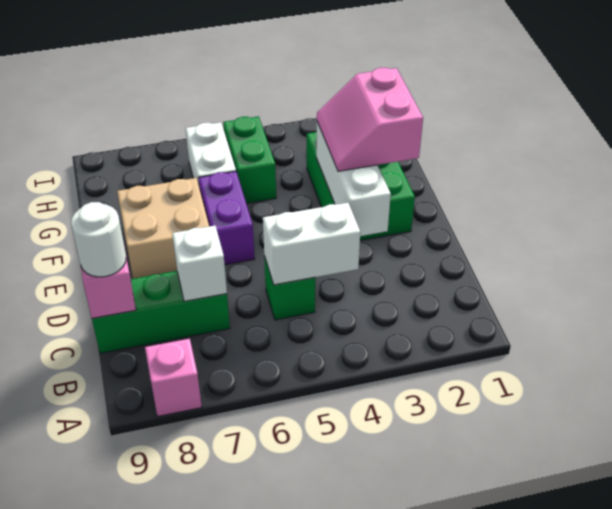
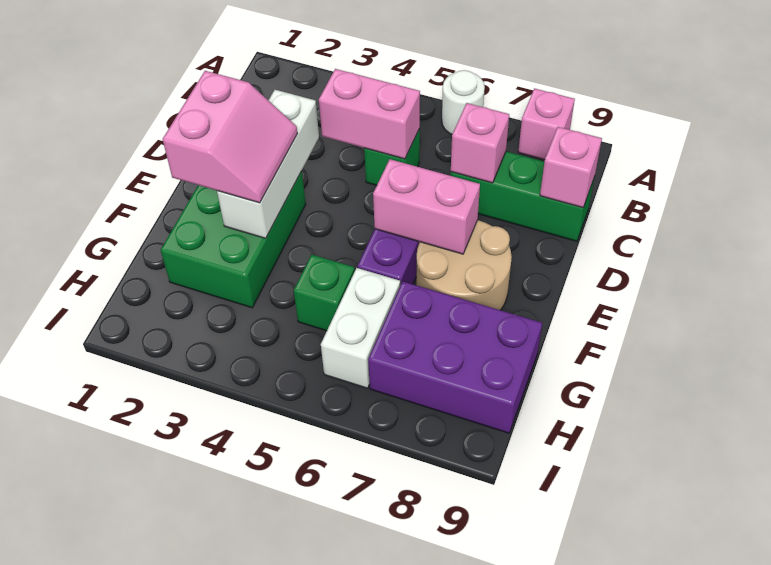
white brick C4:C5 level 2 -> pink brick C4:C5 level 2
white brick C7 level 2 -> pink brick C7 level 2
white round brick C9 level 3 -> white round brick A6 level 1
none -> pink brick E6:E7 level 2
tan brick E7:F8 level 1 -> tan round brick E7:F8 level 1
green brick G5:H5 level 1 -> green brick G5 level 1
none -> purple brick G7:H9 level 1

